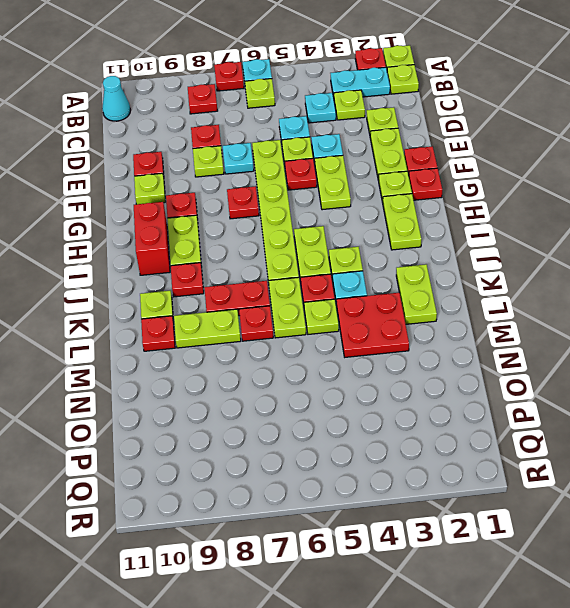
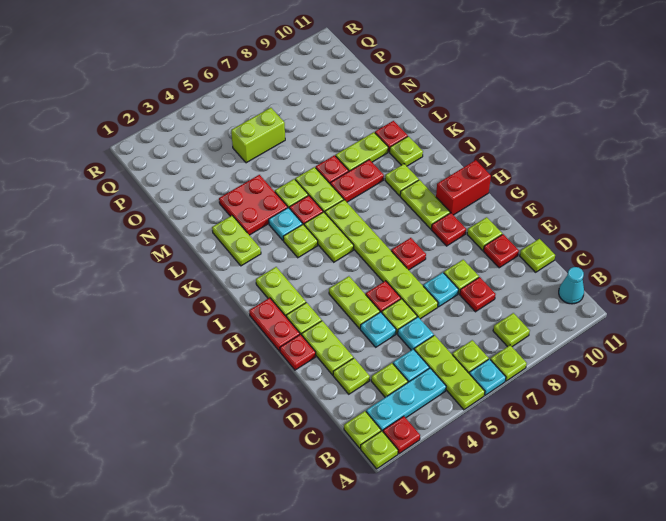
none -> lime plate A5:C5 level 1
red plate A7 level 1 -> lime plate A7 level 1
cyan plate B2:B3 level 1 -> cyan plate B2:B4 level 1
red plate B8 level 1 -> lime plate B8 level 1
none -> lime plate D11 level 1
red plate G1 level 1 -> red plate G1:H1 level 1
red brick H10:I10 level 1 -> red brick H10:H11 level 1
red plate J9 level 1 -> lime plate J9 level 1
none -> lime brick O5:O6 level 1

